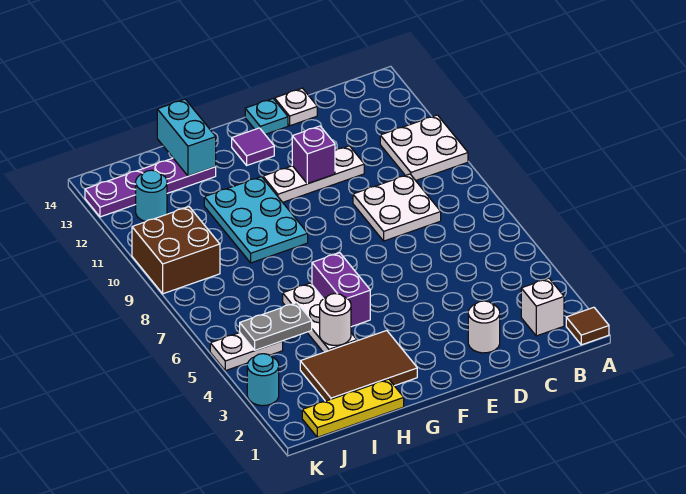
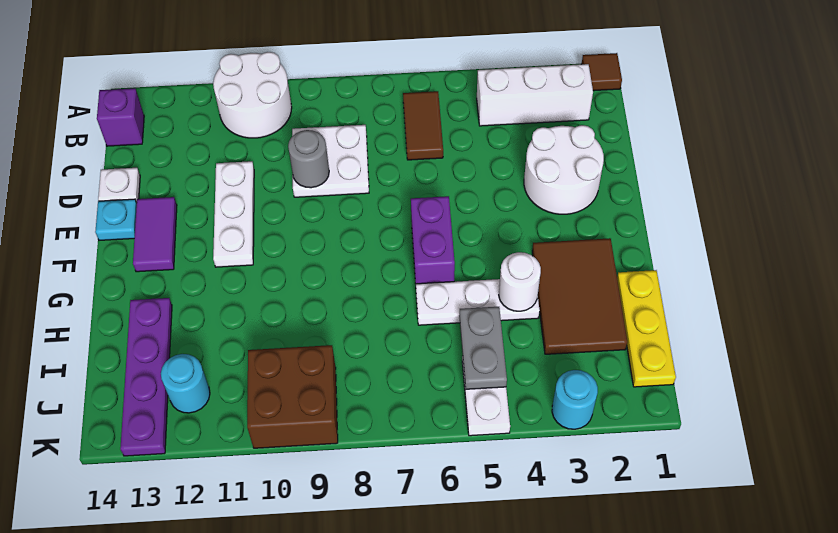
white plate A10:B11 level 1 -> white round brick A10:B11 level 1
white brick B2 level 1 -> white brick B2:B4 level 1
none -> brown tile B6:C6 level 1
white round brick D2 level 1 -> white round brick D2:E3 level 1
none -> grey round brick D9 level 2
purple brick E11 level 2 -> purple brick B14 level 1
purple tile F13 level 1 -> purple tile E13:F13 level 1
purple brick G5:G6 level 1 -> purple brick F6:G6 level 1
cyan plate G9:H11 level 1 -> none
cyan brick H13:H14 level 2 -> none

